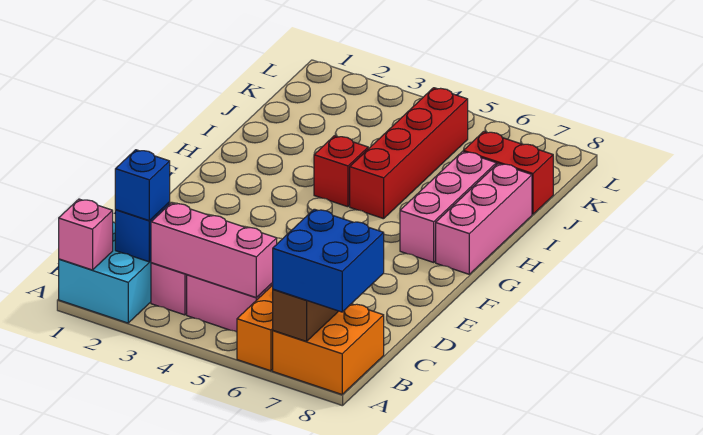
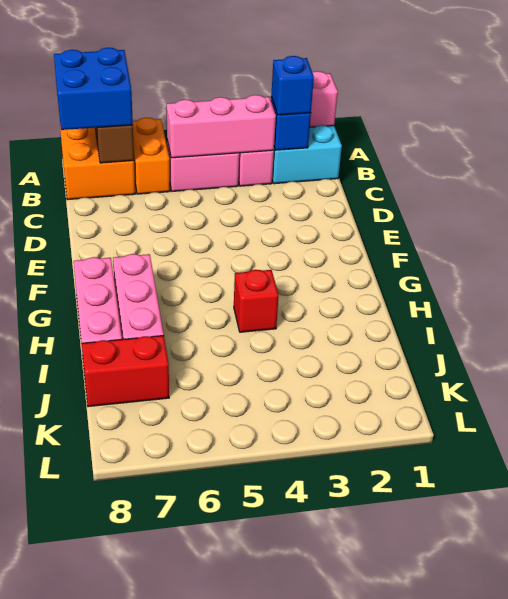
red brick H5:K5 level 1 -> none

